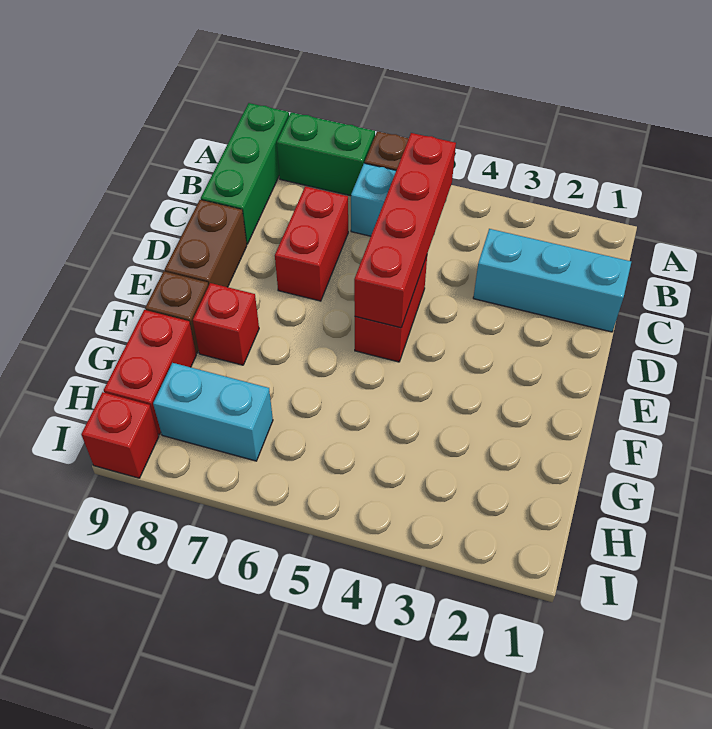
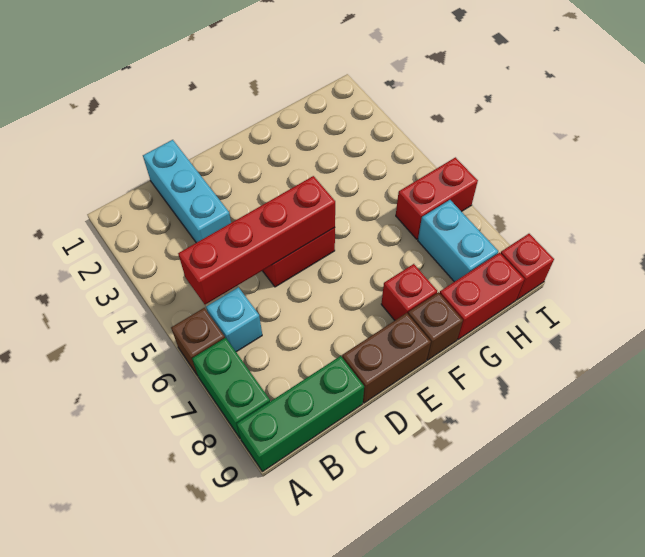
red brick C7:D7 level 1 -> red brick H6:I6 level 1

